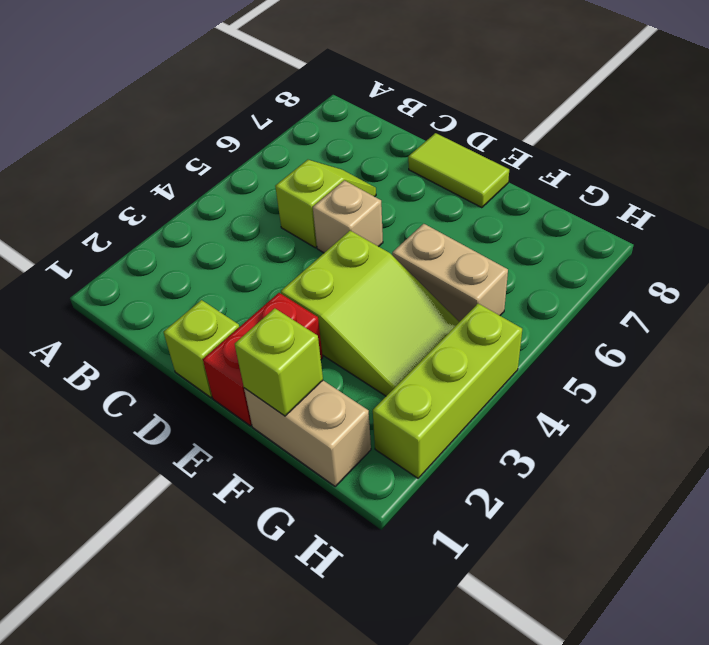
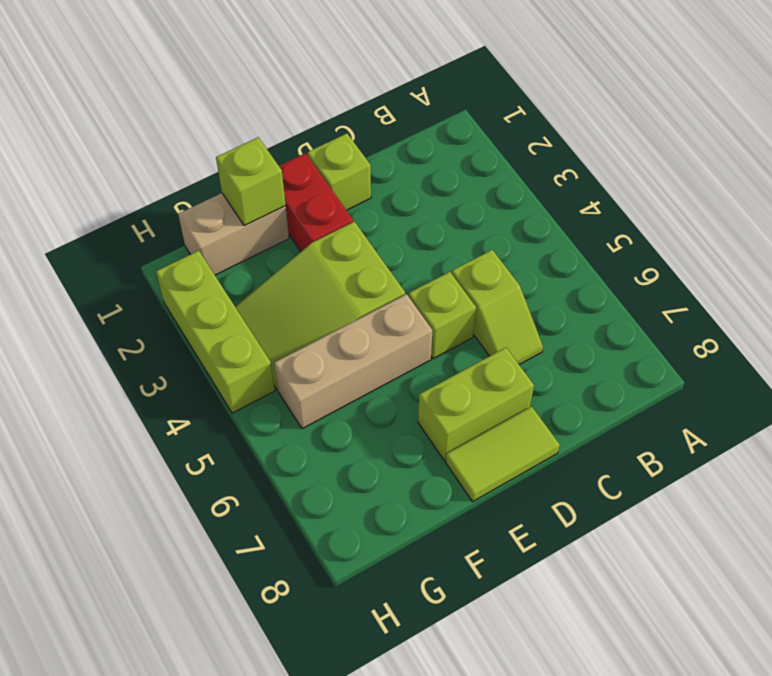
tan brick D5 level 1 -> lime brick D5 level 1
none -> lime brick D7:E7 level 1
tan brick F5:G5 level 1 -> tan brick E5:G5 level 1

